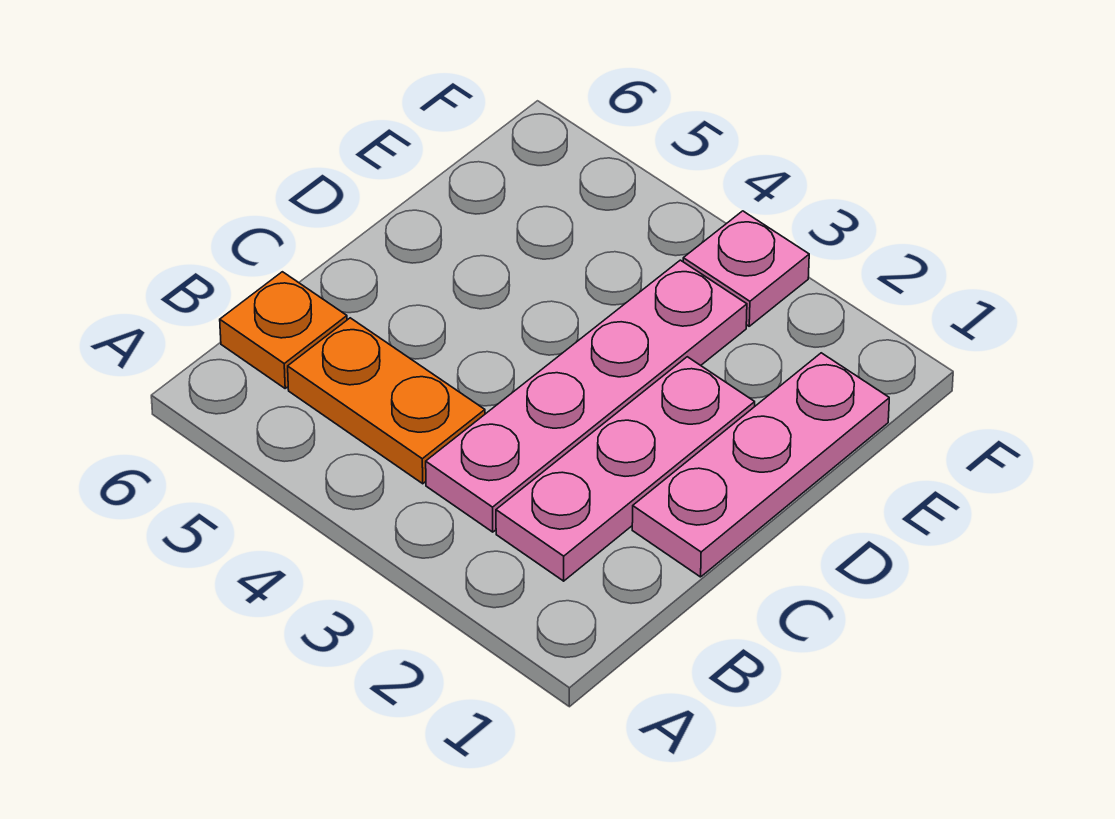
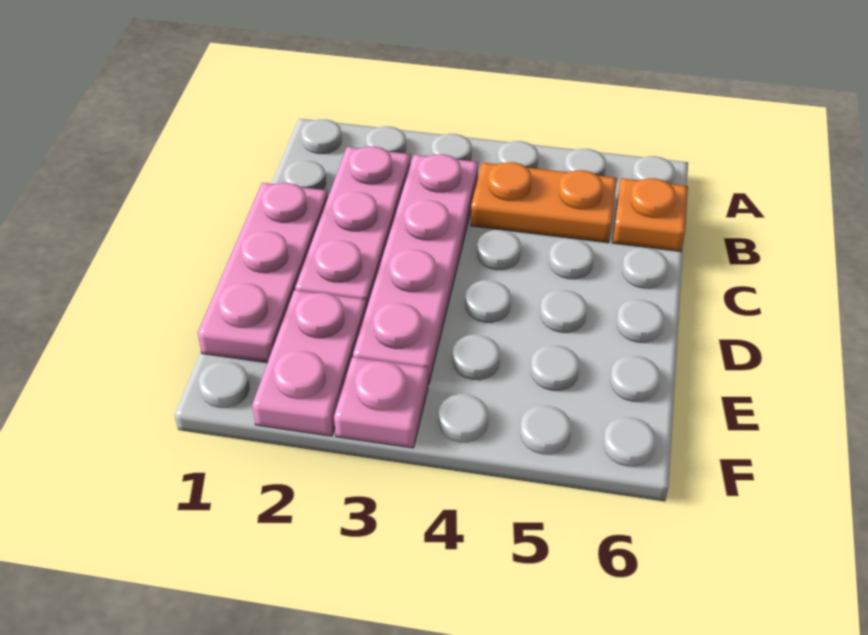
none -> pink plate E2:F2 level 1

